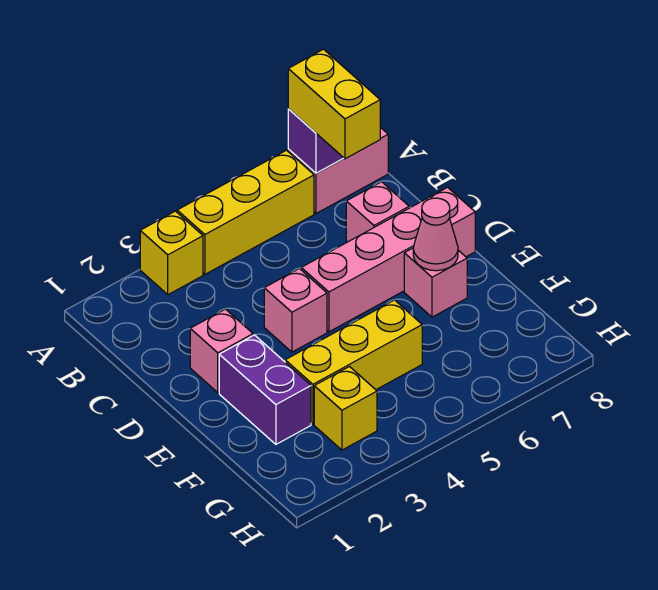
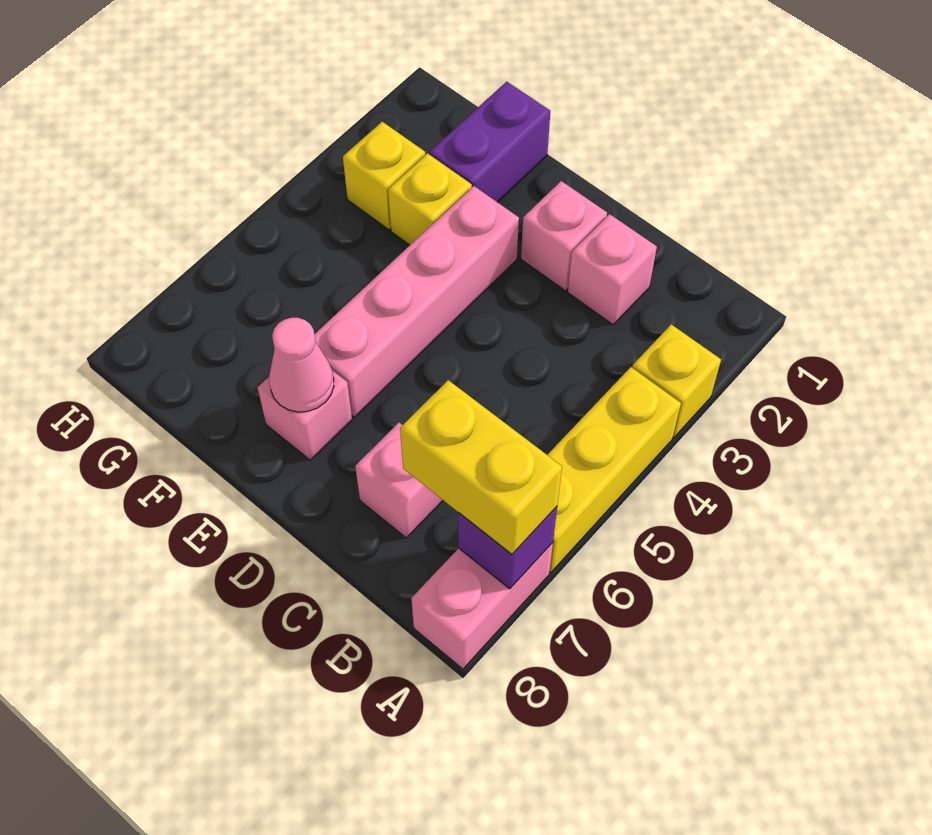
pink brick D4 level 1 -> pink brick C2 level 1
pink brick D5:D8 level 1 -> pink brick E3:E6 level 1
purple brick E2:F2 level 1 -> purple brick F1:F2 level 1
yellow brick F3:F5 level 1 -> yellow brick F3 level 1

